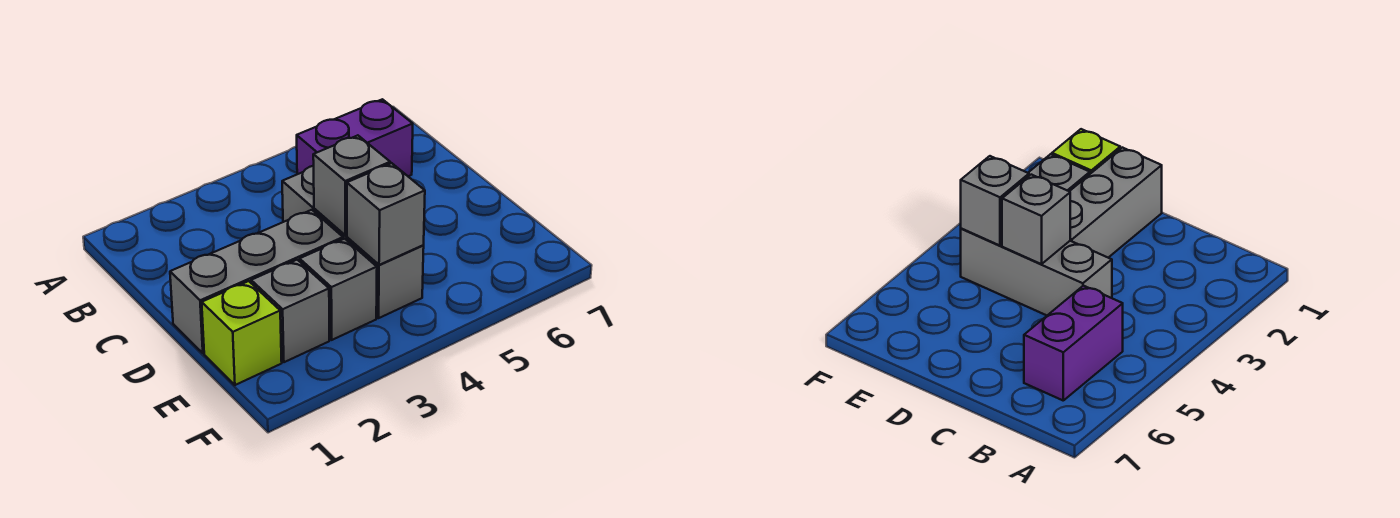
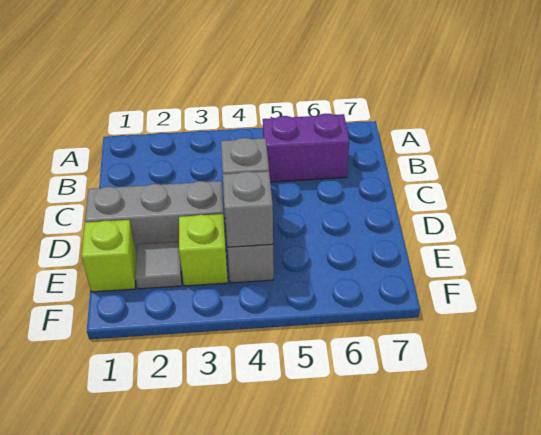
grey brick E2 level 1 -> grey tile E2 level 1
grey brick E3 level 1 -> lime brick E3 level 1

